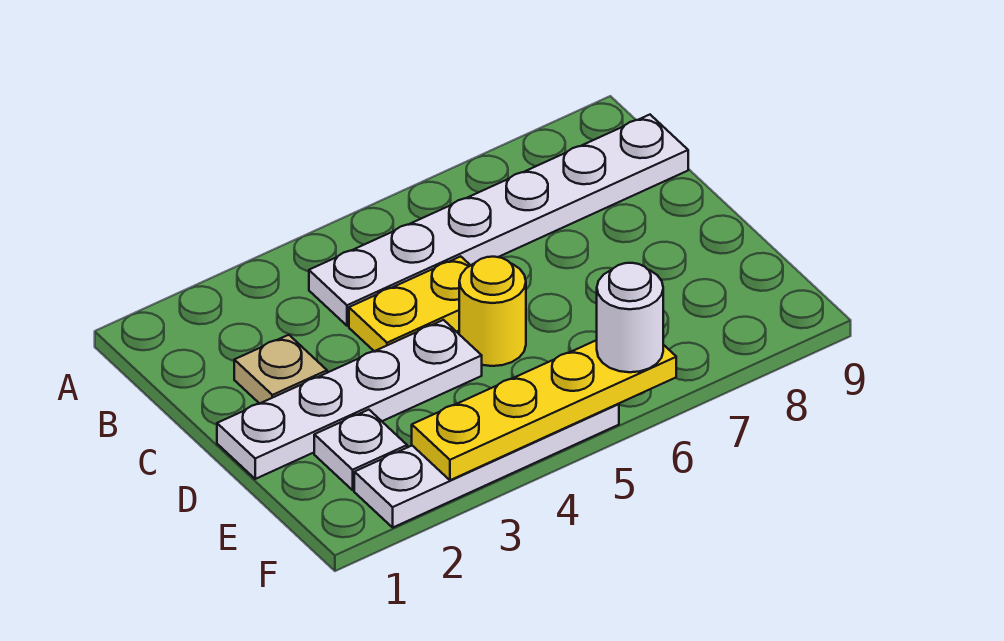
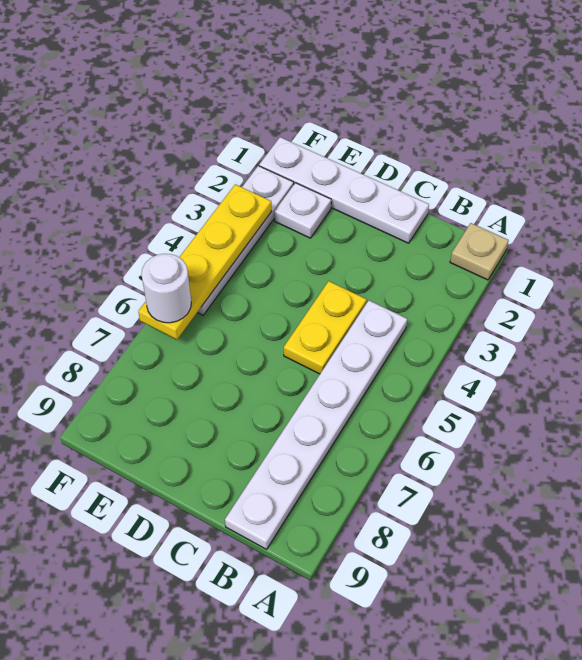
tan plate C2 level 1 -> tan plate A1 level 1
white plate D1:D4 level 1 -> white plate C1:F1 level 1
yellow round brick D5 level 1 -> none

